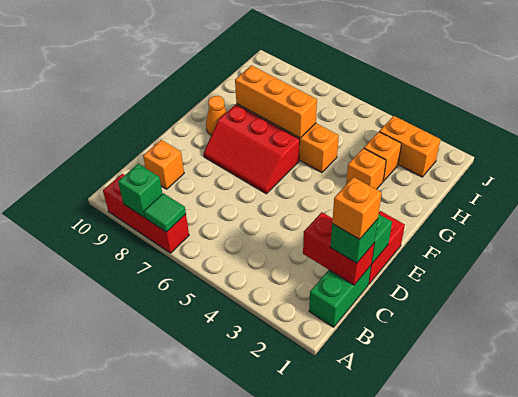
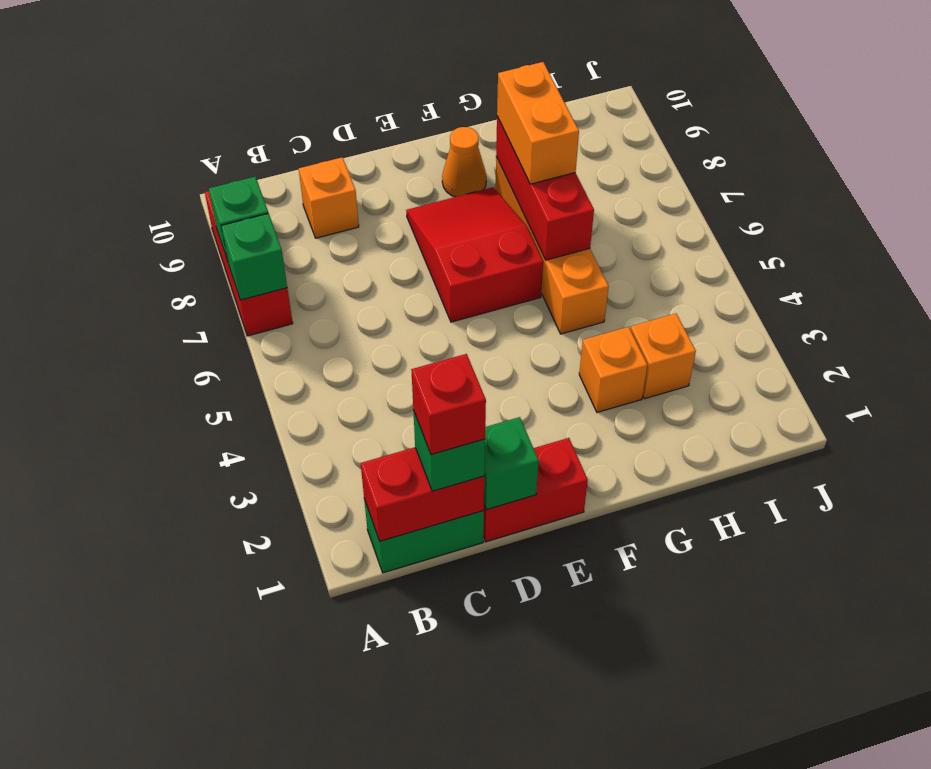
green tile A7 level 2 -> green brick A7 level 2
red brick C1:C2 level 2 -> red brick B1:C1 level 2
orange brick C1 level 4 -> red brick C1 level 4
red slope E6:F8 level 1 top F -> red slope E6:F8 level 1 top 6
orange brick G6:G8 level 2 -> red brick G6:G8 level 2
orange brick I2:I3 level 1 -> orange brick G7:G8 level 3

